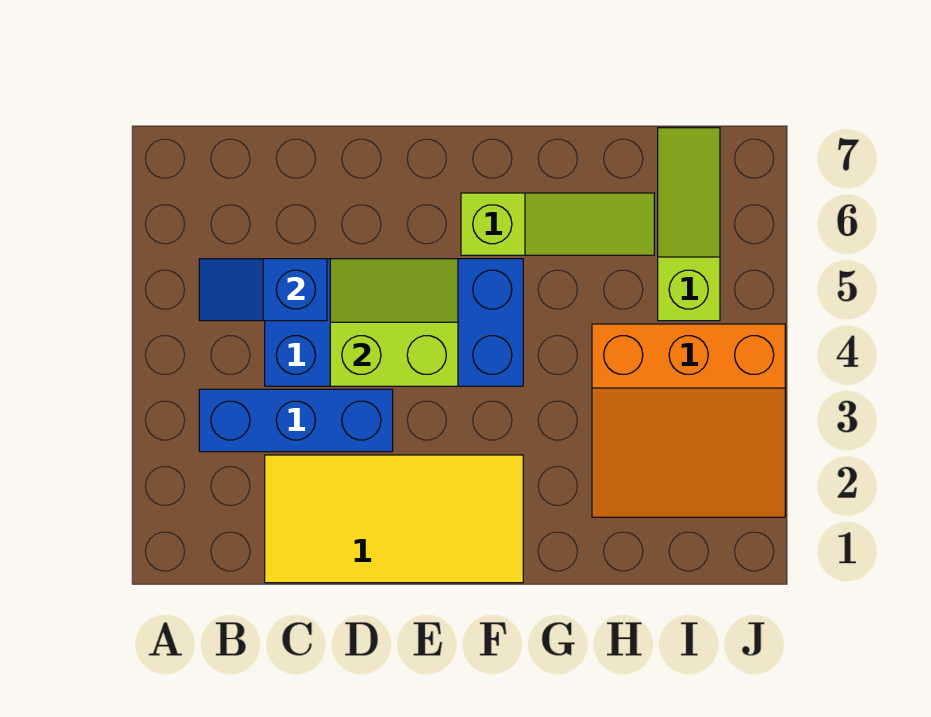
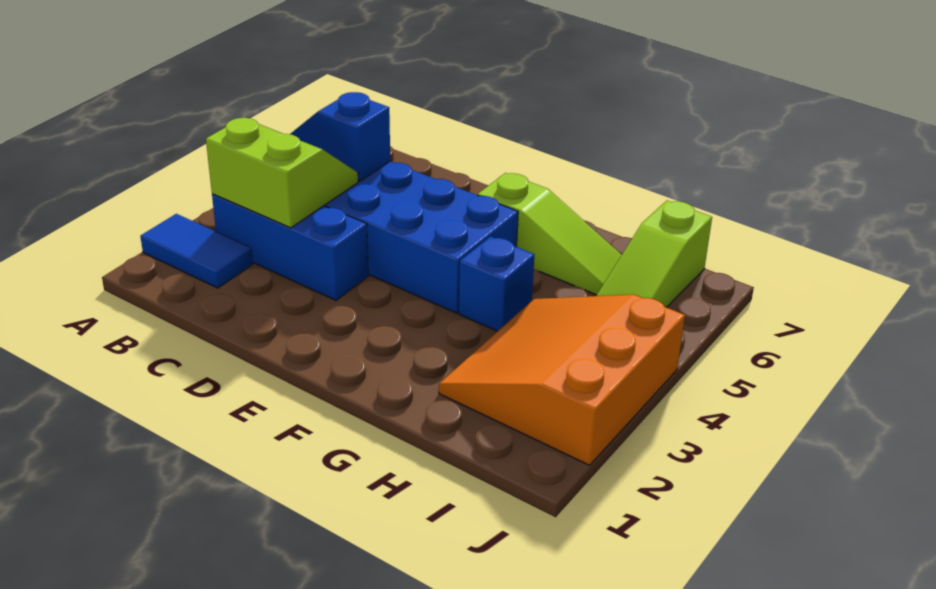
none -> blue tile A2:B2 level 1
yellow tile C1:F2 level 1 -> none
lime slope D4:E5 level 2 top 4 -> lime slope B3:C4 level 2 top 3
none -> blue brick G4 level 1
orange slope H2:J4 level 1 top 4 -> orange slope H2:J4 level 1 top J
lime slope I5:I7 level 1 top 5 -> lime slope I5:I7 level 1 top 7

